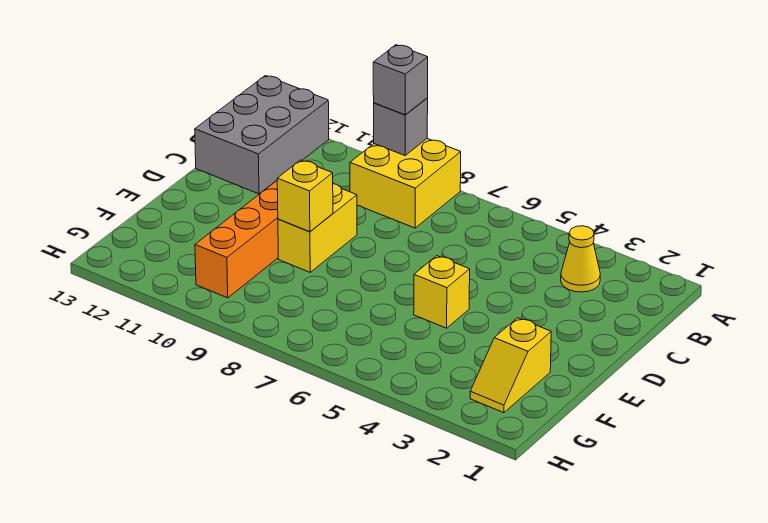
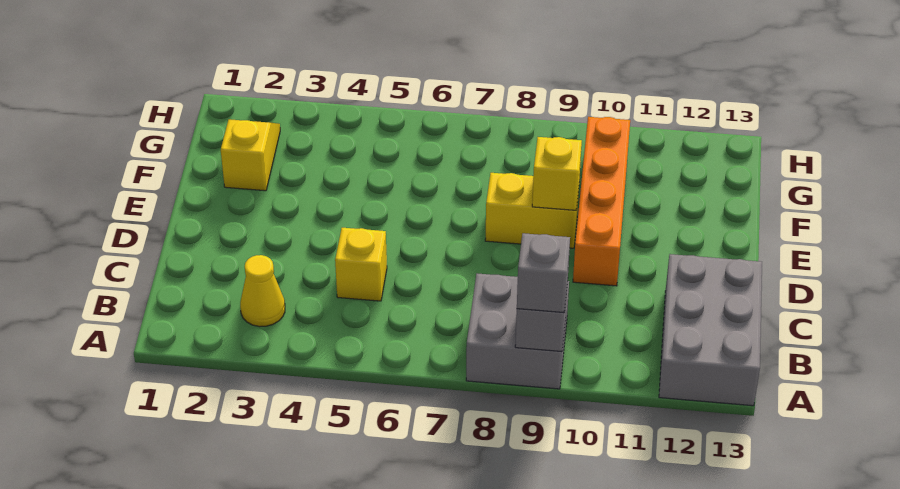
yellow brick A8:B9 level 1 -> grey brick A8:B9 level 1
yellow brick D9:E9 level 1 -> yellow brick E8:E9 level 1
yellow brick E5 level 1 -> yellow brick C5 level 1

